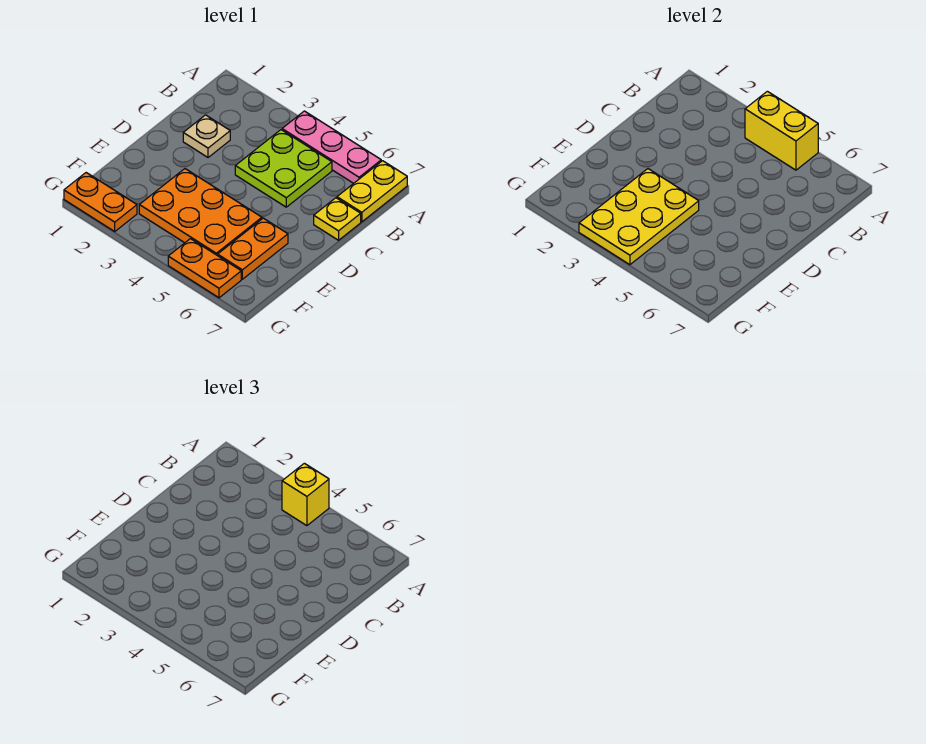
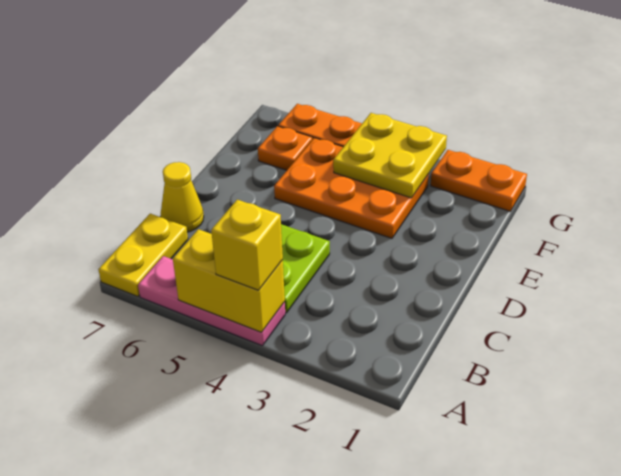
tan plate C2 level 1 -> none
yellow plate C7 level 1 -> yellow cone C7 level 1
yellow plate E3:G4 level 2 -> yellow plate F3:G4 level 2
orange plate E6:F6 level 1 -> orange plate F6 level 1

